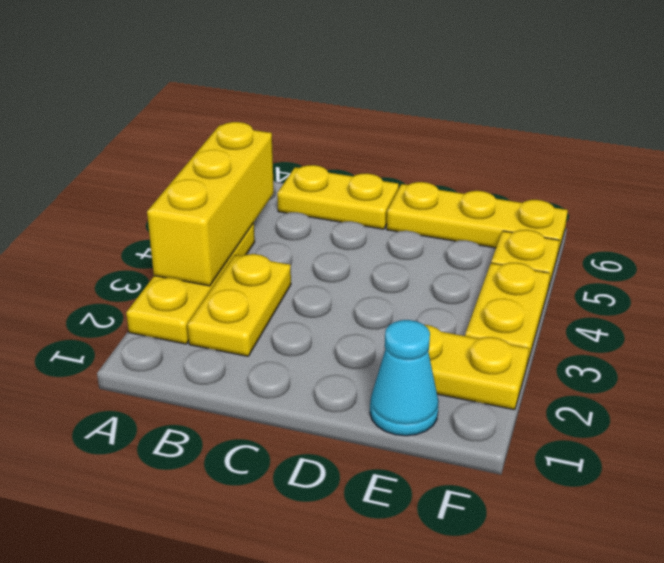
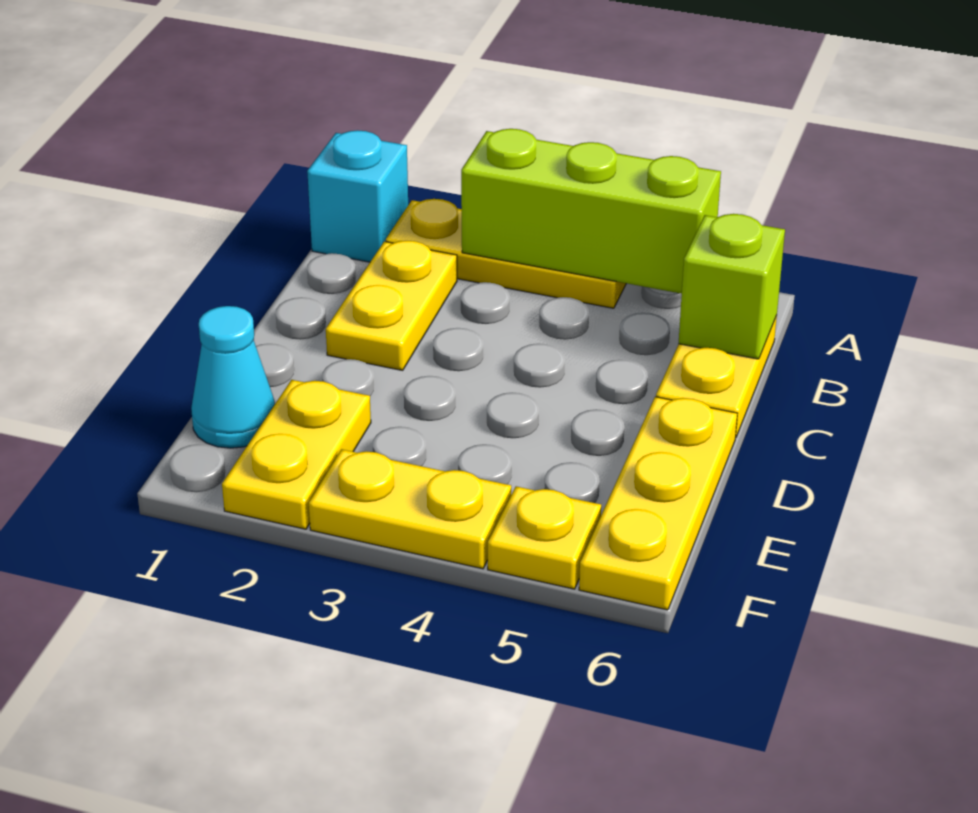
none -> cyan brick A1 level 1
yellow brick A3:A5 level 2 -> lime brick A3:A5 level 2
yellow plate B2:B3 level 1 -> yellow plate B2:C2 level 1
none -> lime brick B6 level 2

